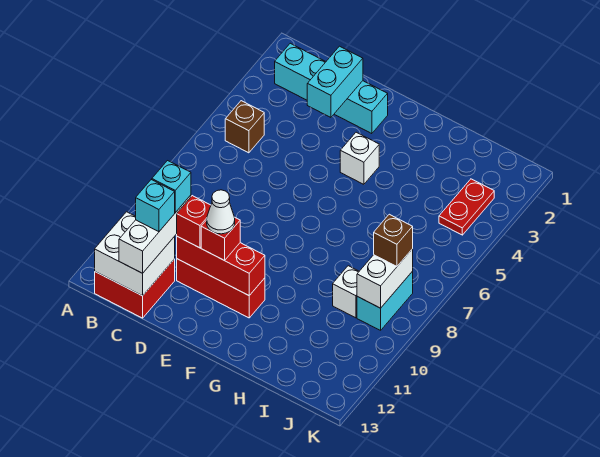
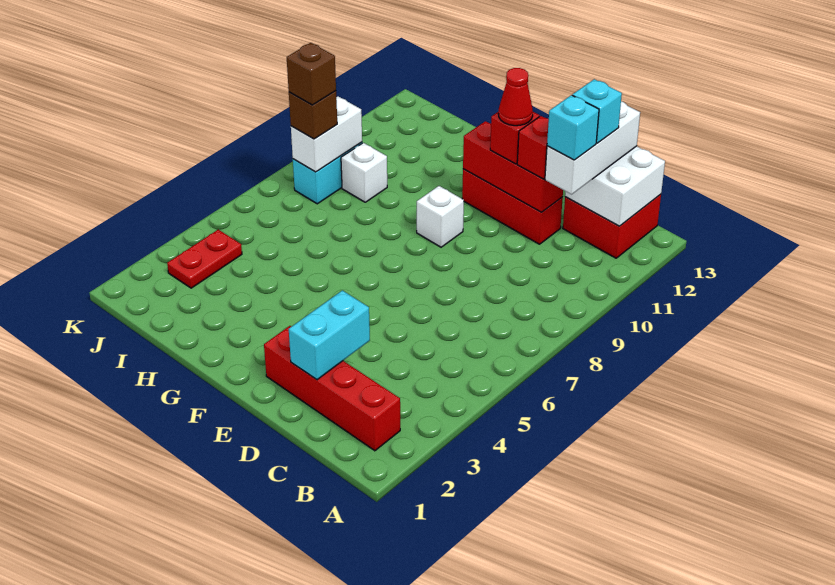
cyan brick B2:E2 level 1 -> red brick B2:E2 level 1
brown brick B5 level 1 -> brown brick J8 level 4
white cone E11 level 4 -> red cone E11 level 4
white brick F4 level 1 -> white brick F9 level 1

